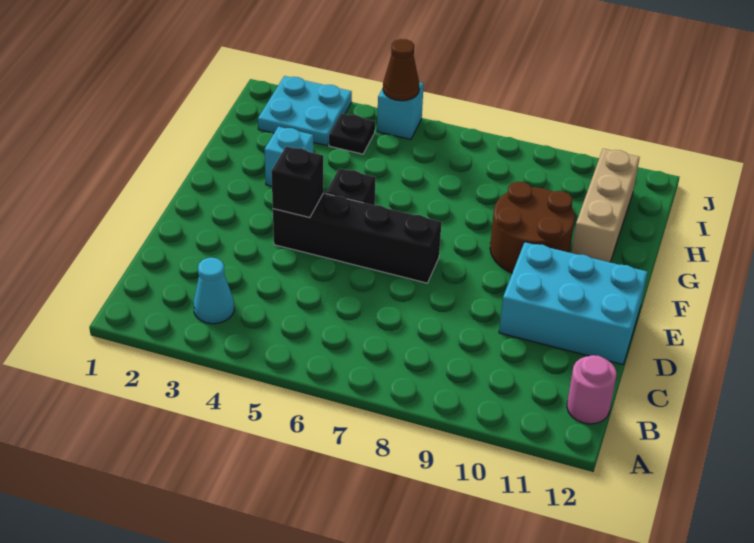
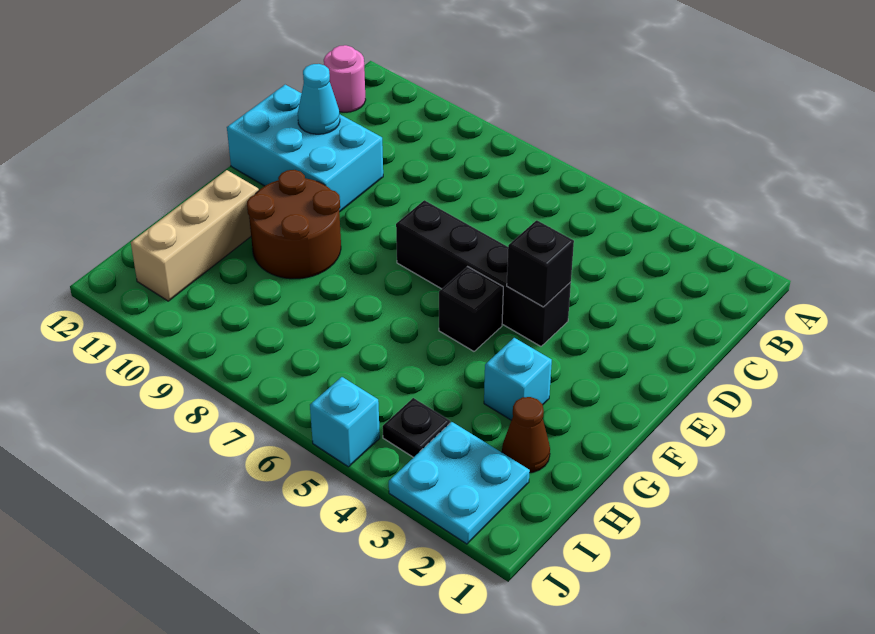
cyan cone B3 level 1 -> cyan cone D11 level 2
brown cone J5 level 2 -> brown cone H2 level 1

